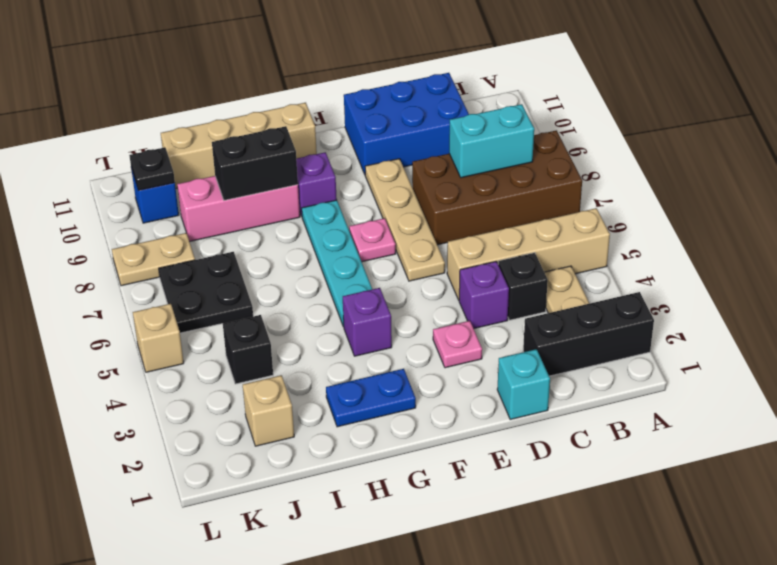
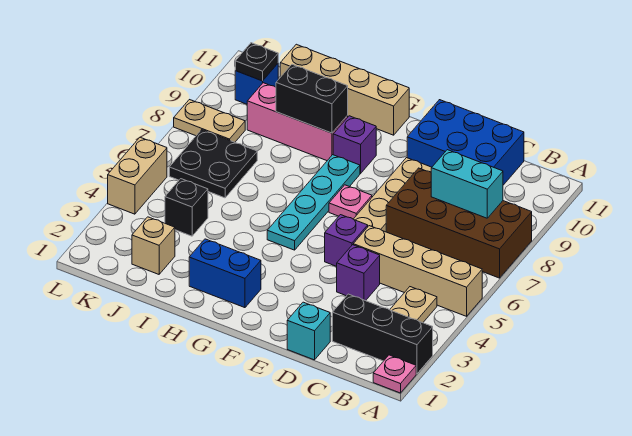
black brick C4 level 1 -> none
pink plate E3 level 1 -> pink plate A1 level 1
blue plate G2:H2 level 1 -> blue brick G2:H2 level 1
purple brick G4 level 1 -> purple brick E5 level 1
tan brick L5 level 1 -> tan brick L4:L5 level 1

